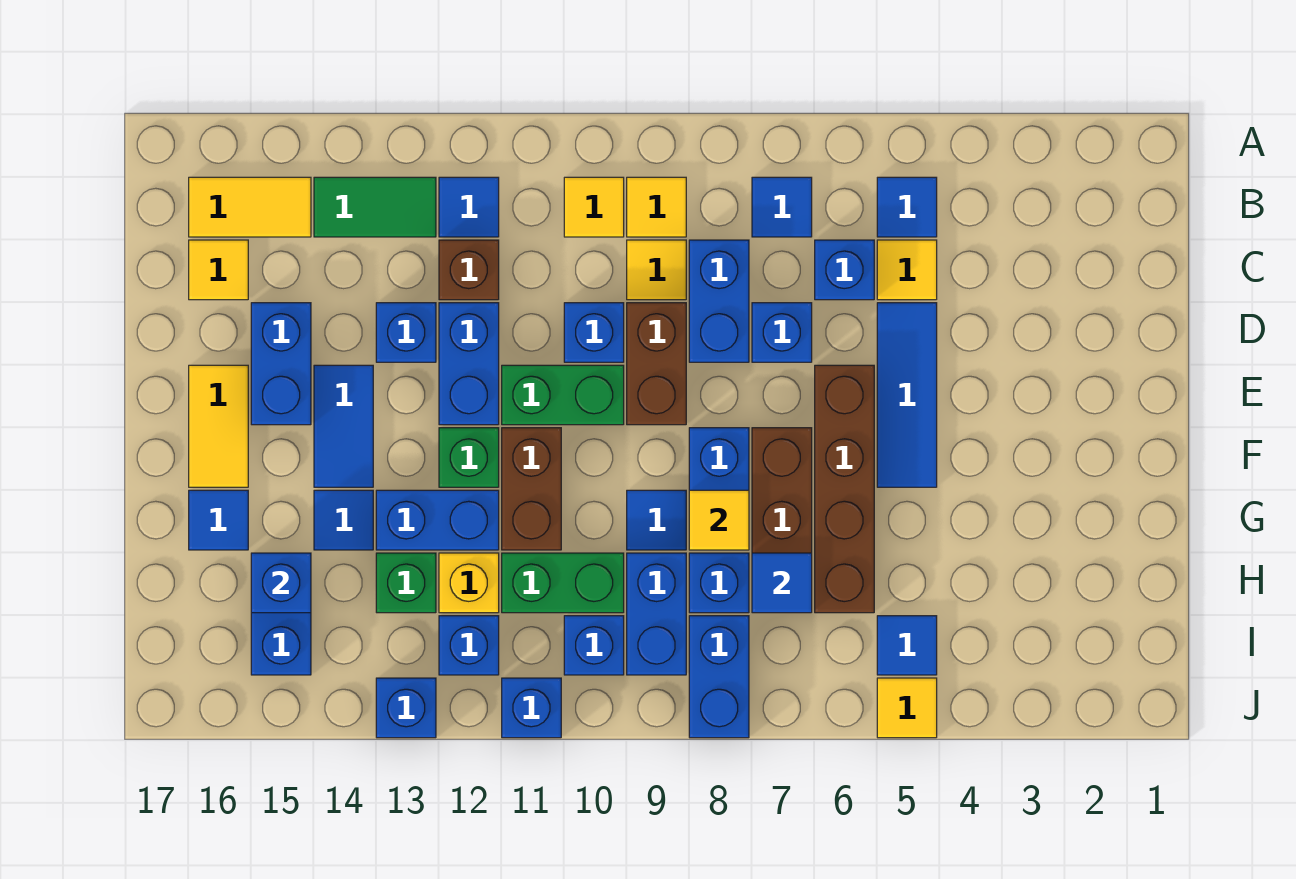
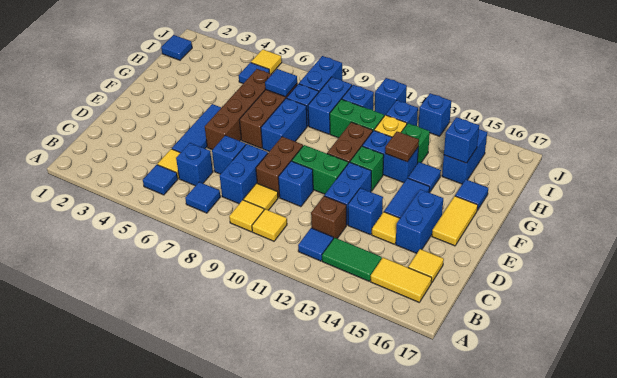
yellow tile G8 level 2 -> yellow tile D14 level 1
blue tile G9 level 1 -> blue tile I1 level 1
none -> brown tile G13 level 2

